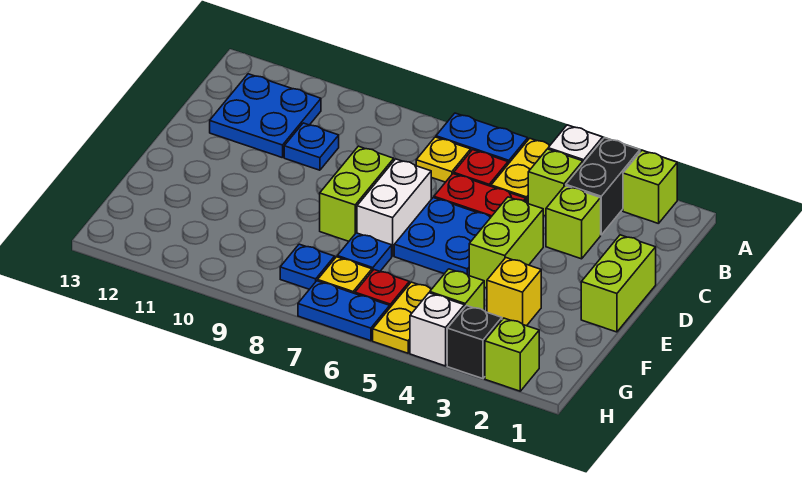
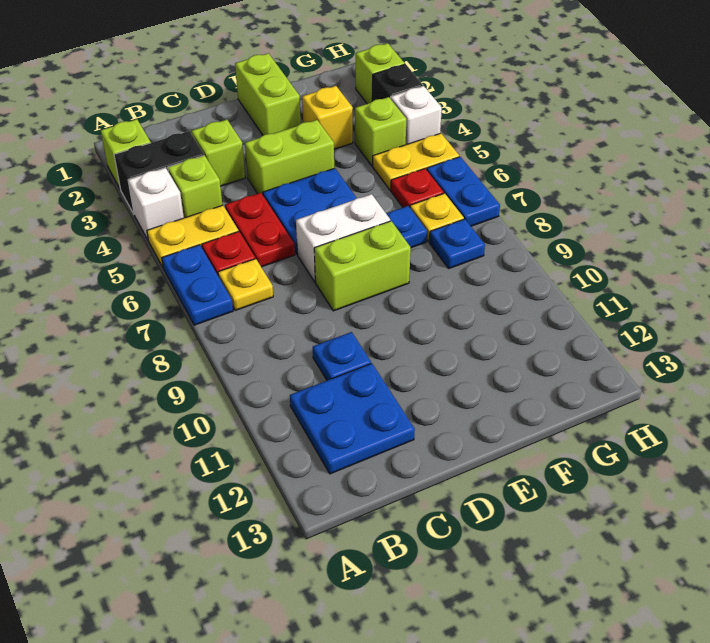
lime brick D1:E1 level 1 -> lime brick E1:E2 level 1

